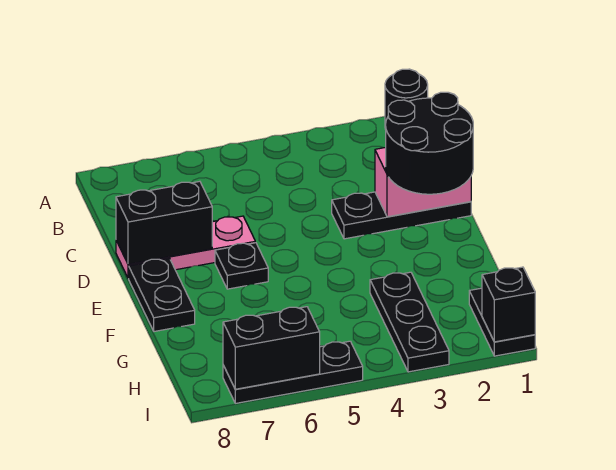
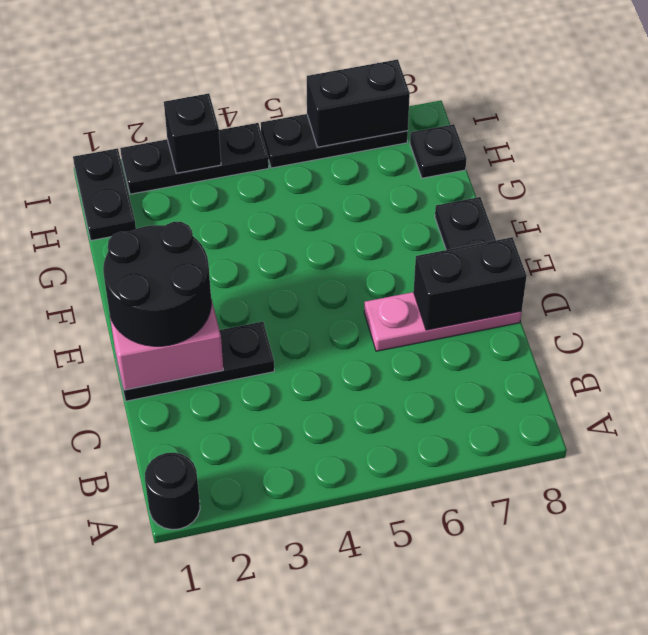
black plate E6 level 1 -> black plate H8 level 1
black plate G3:I3 level 1 -> black plate I2:I4 level 1
black brick I1 level 2 -> black brick I3 level 2

